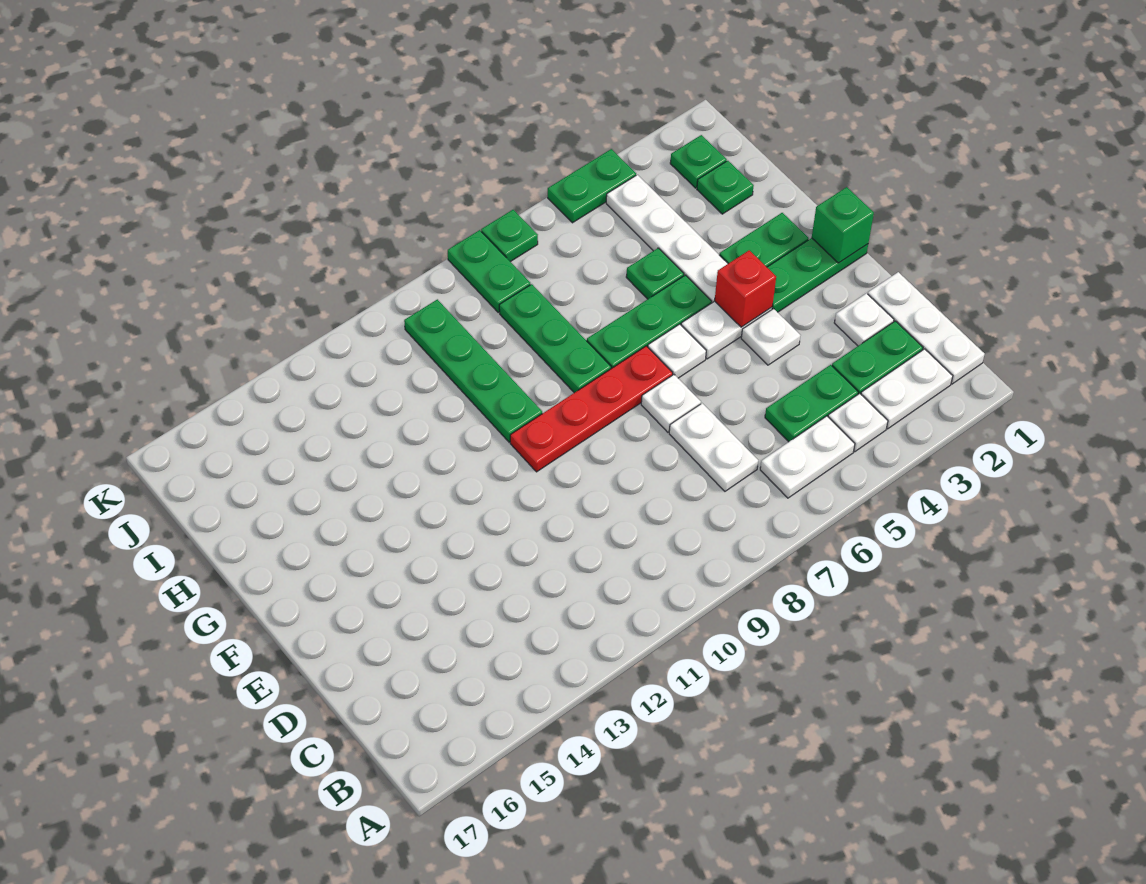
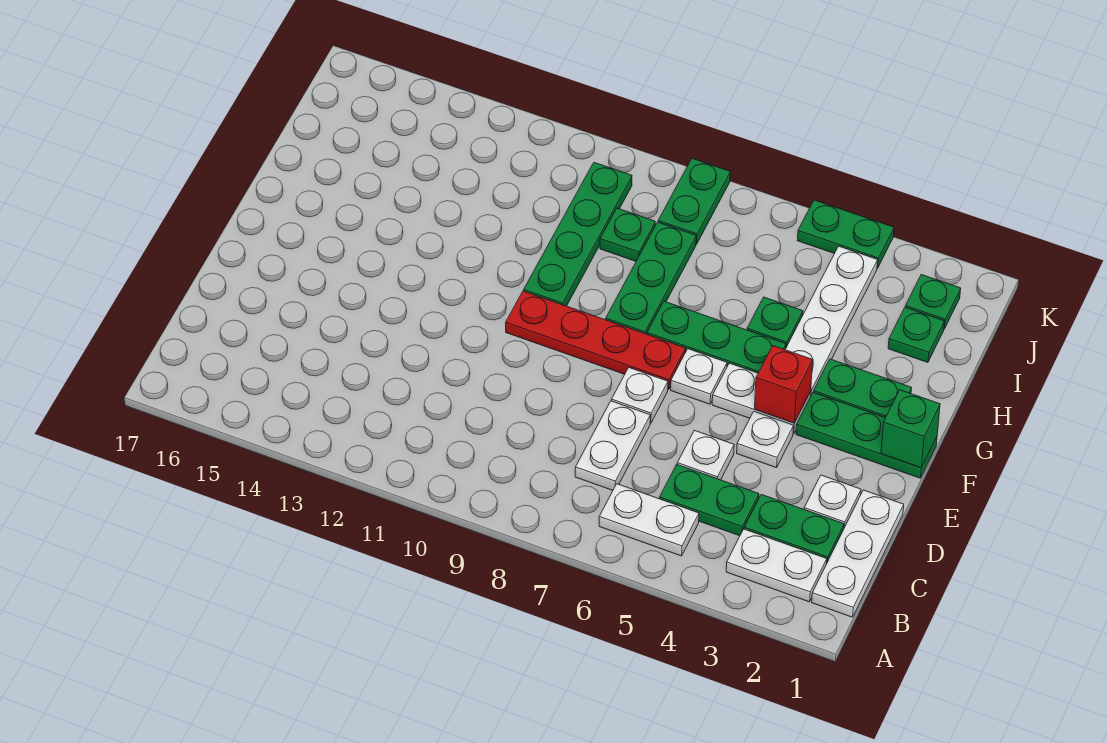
white plate B4 level 1 -> white plate D5 level 1
green plate K7 level 1 -> green plate I9 level 1

